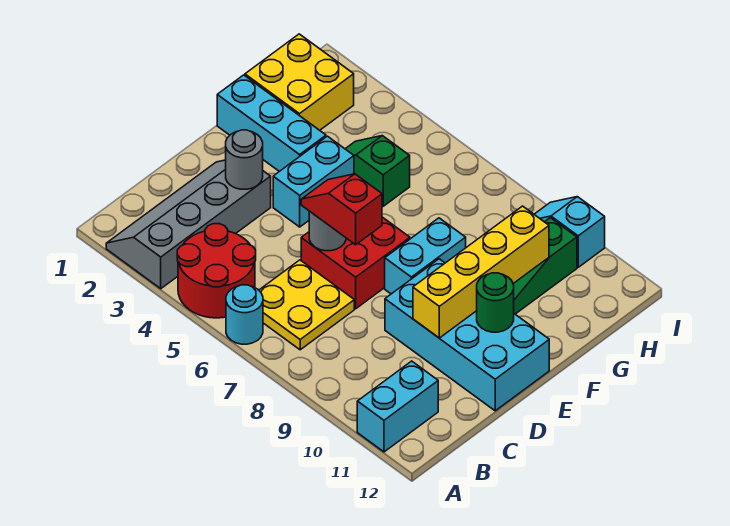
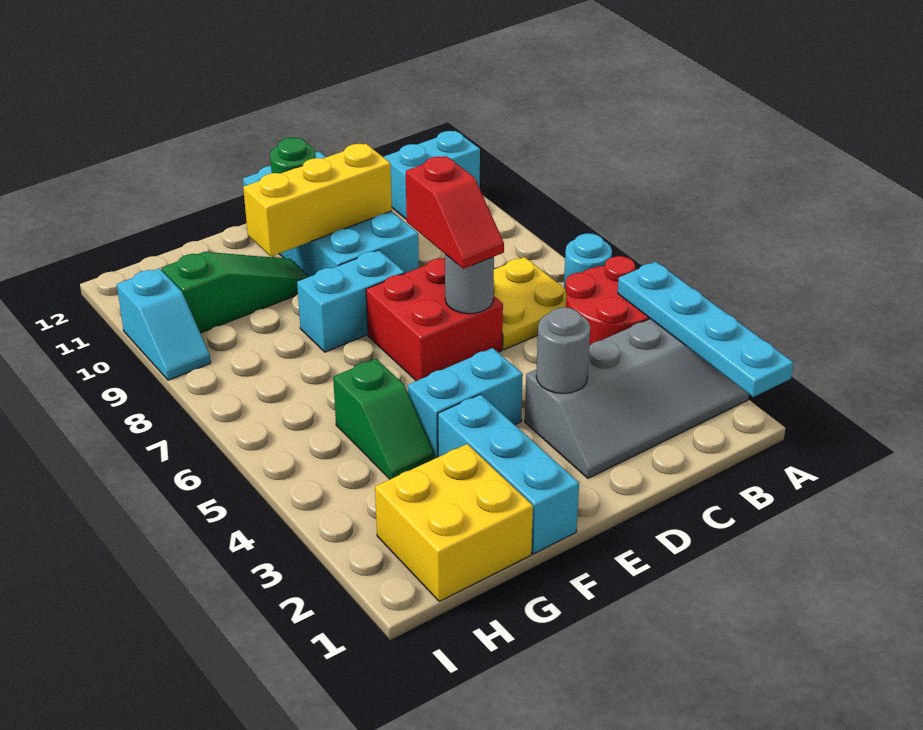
none -> cyan plate A1:A4 level 2
yellow brick D10:G10 level 2 -> yellow brick D10:F10 level 2

